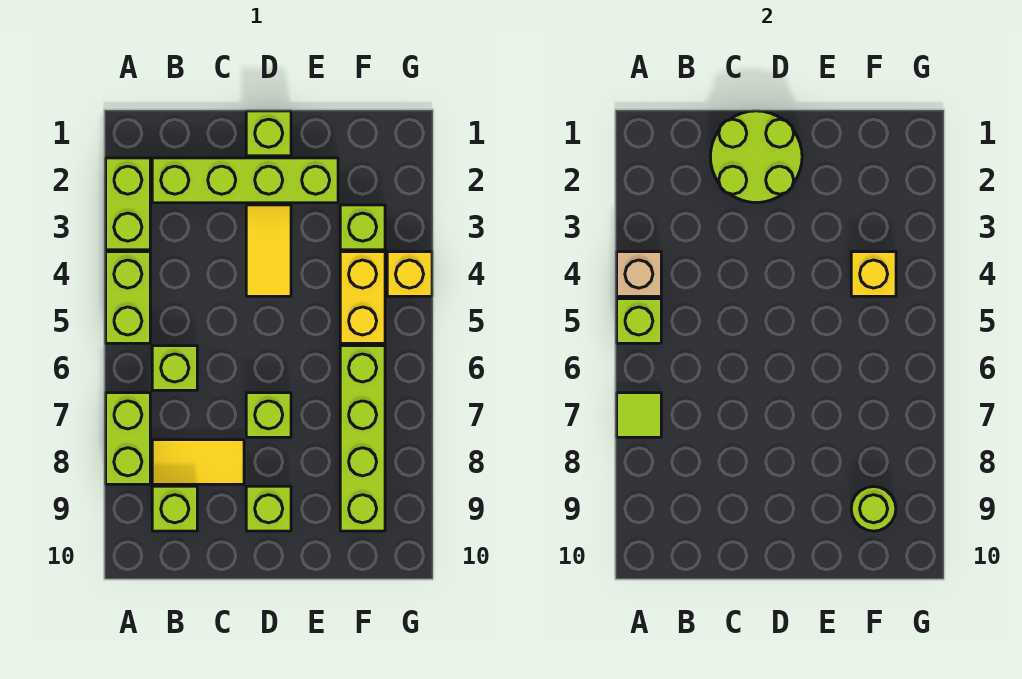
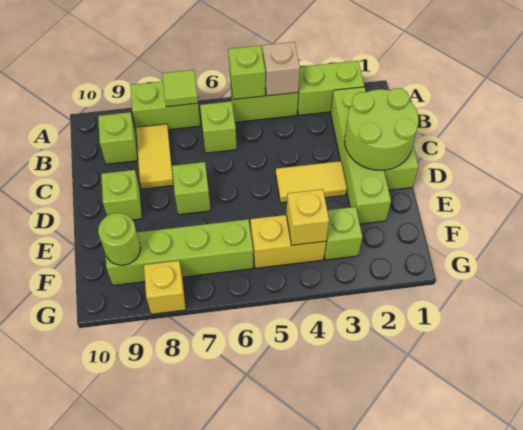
yellow brick G4 level 1 -> yellow brick G8 level 1

